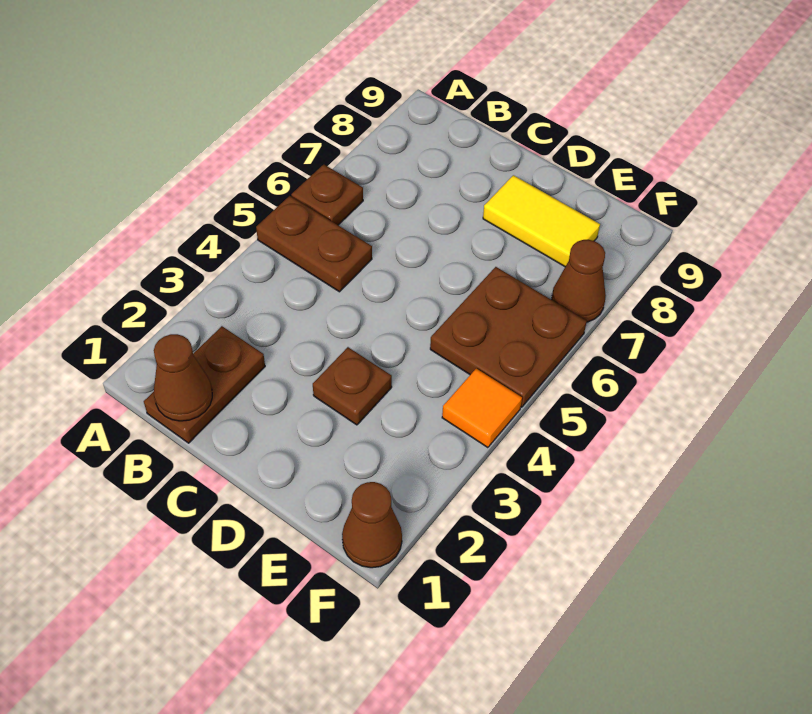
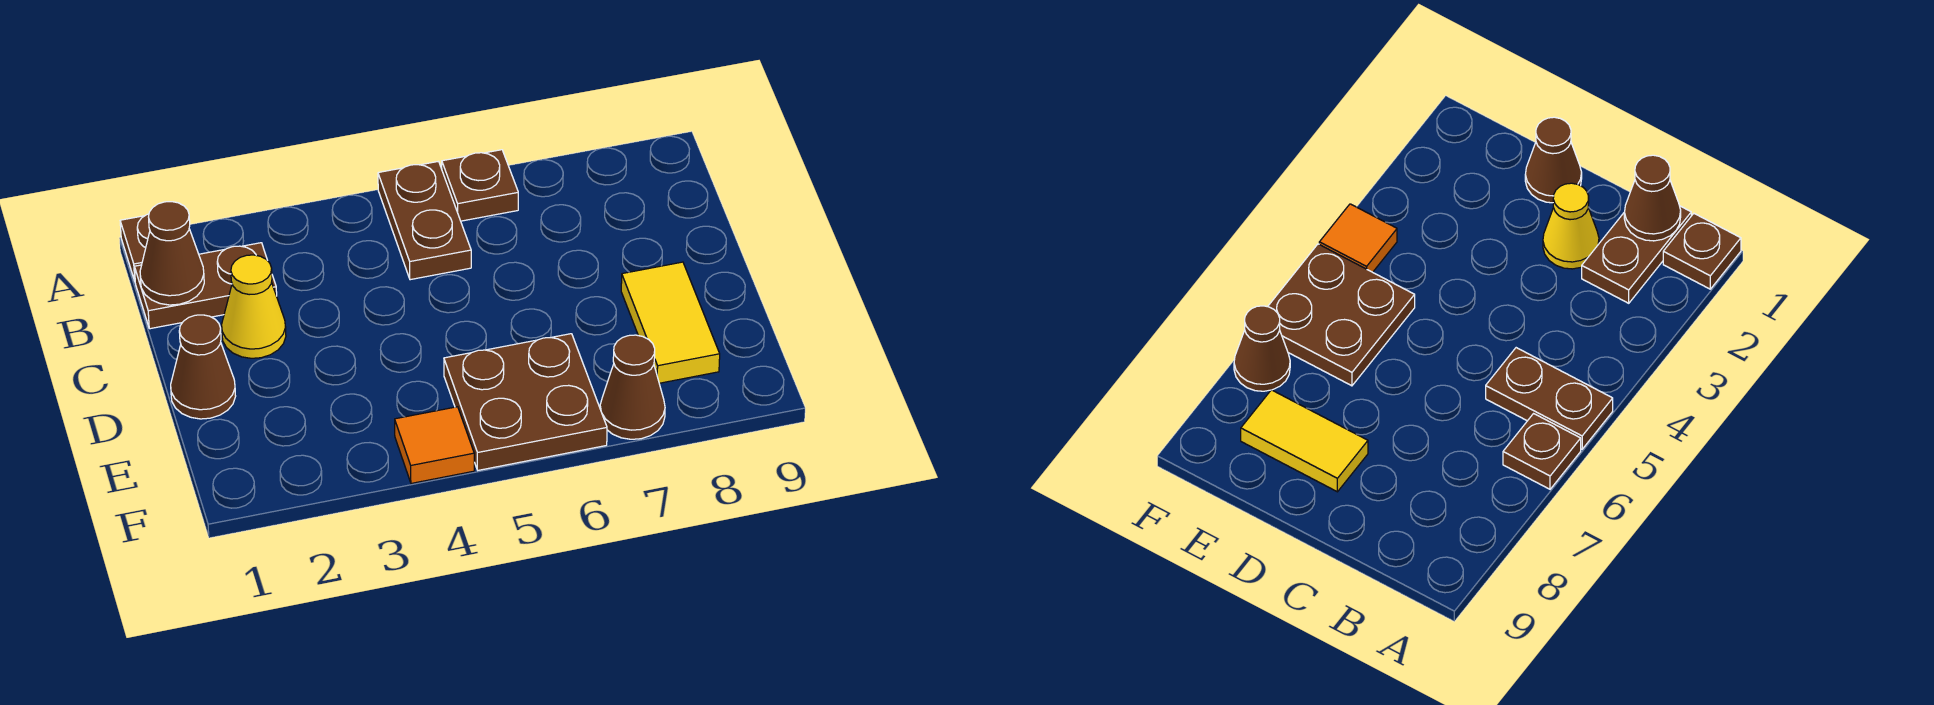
none -> yellow cone C2 level 1
brown plate D3 level 1 -> brown plate A1 level 1
brown cone F1 level 1 -> brown cone D1 level 1

